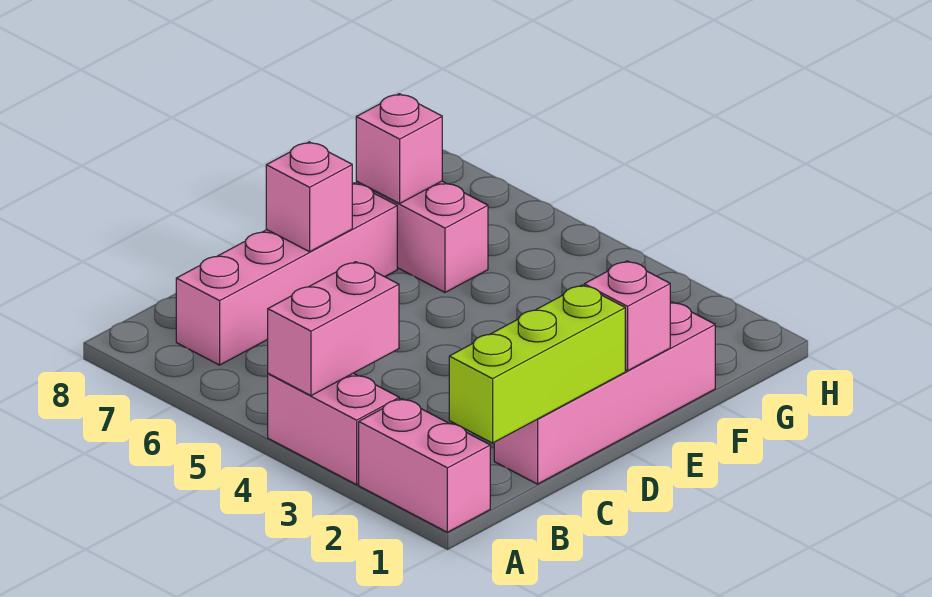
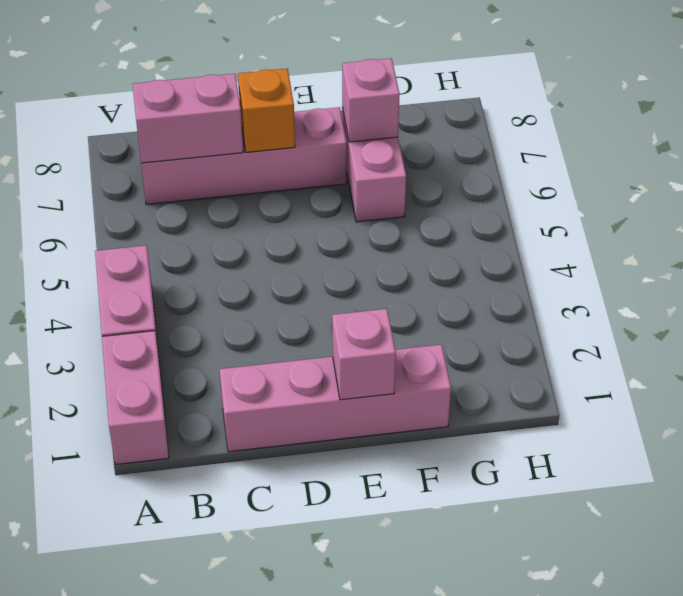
pink brick A4:B4 level 2 -> pink brick B7:C7 level 2
lime brick B1:D1 level 2 -> none
pink brick D7 level 2 -> orange brick D7 level 2

